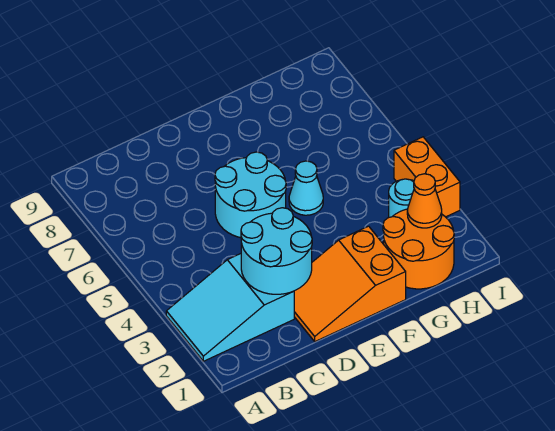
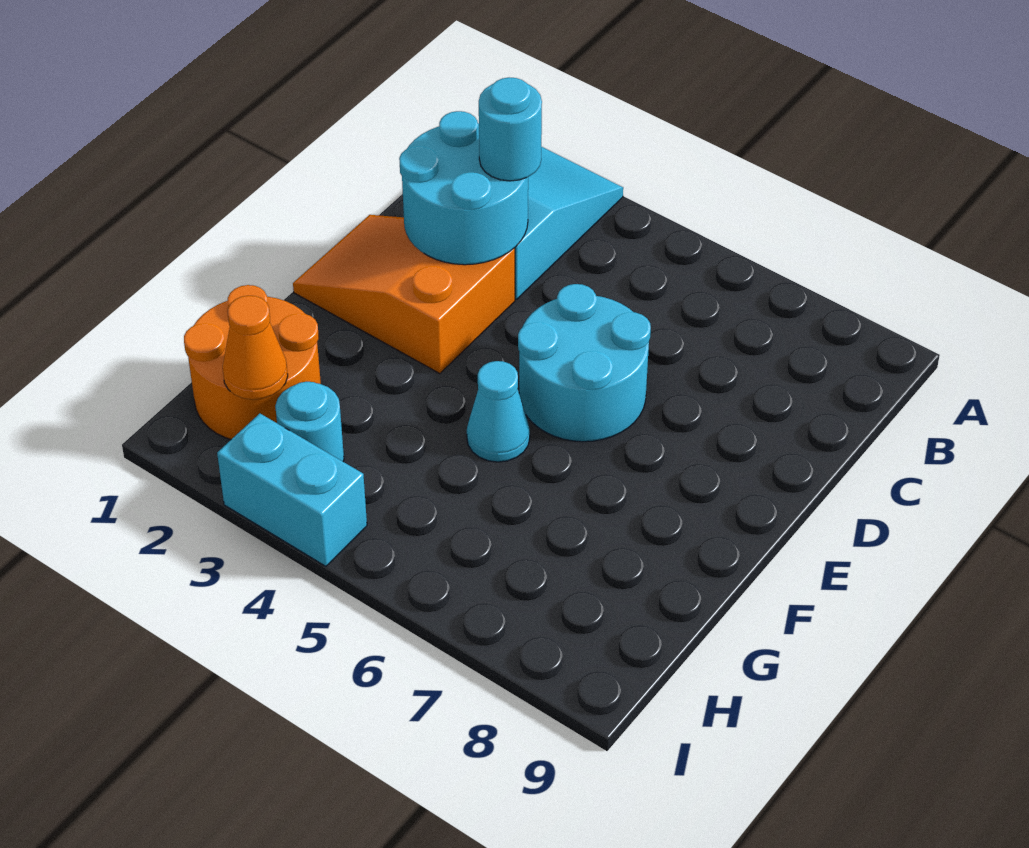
none -> cyan round brick C3 level 3
orange slope D1:F2 level 1 top F -> orange slope D1:E3 level 1 top 3
orange brick I3:I4 level 1 -> cyan brick I3:I4 level 1

